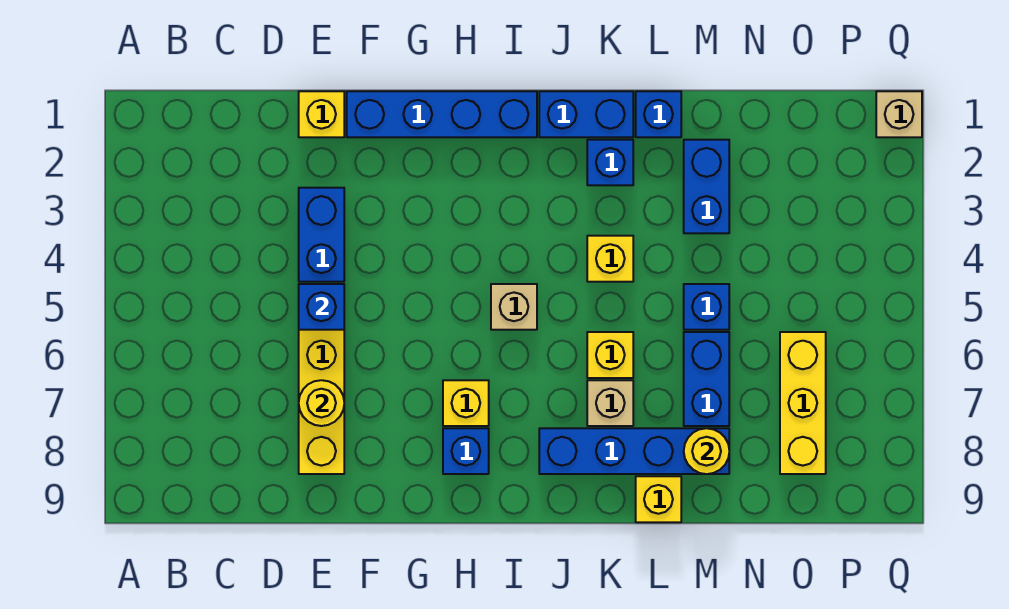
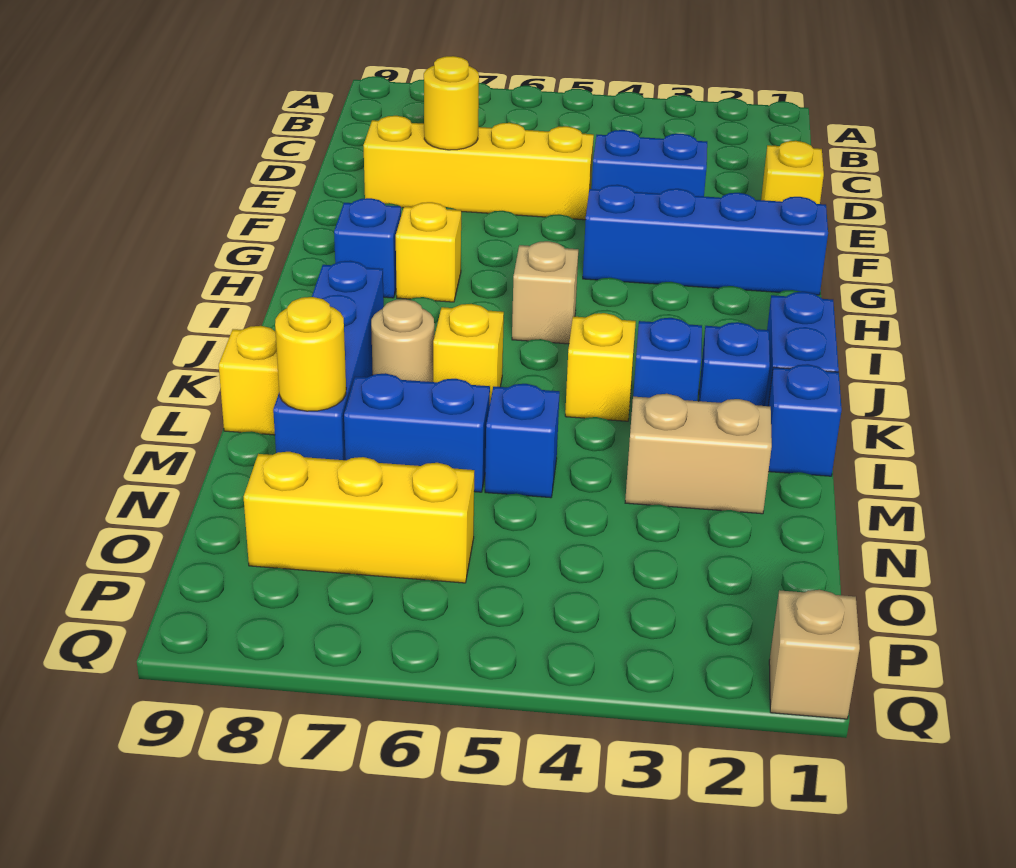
blue brick E5 level 2 -> blue brick K3 level 1
blue brick F1:I1 level 1 -> blue brick G1:G4 level 1
tan brick K7 level 1 -> tan round brick K7 level 1
blue brick M2:M3 level 1 -> tan brick M2:M3 level 1

